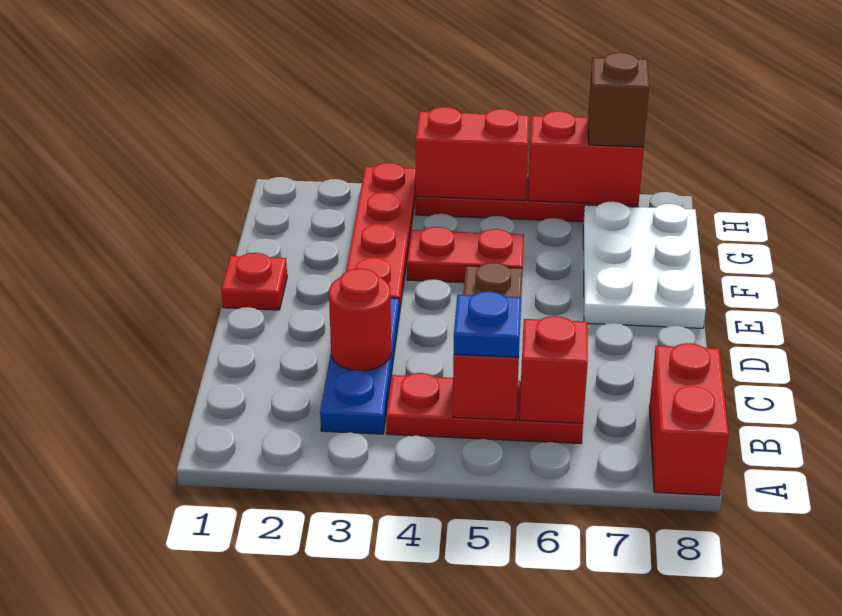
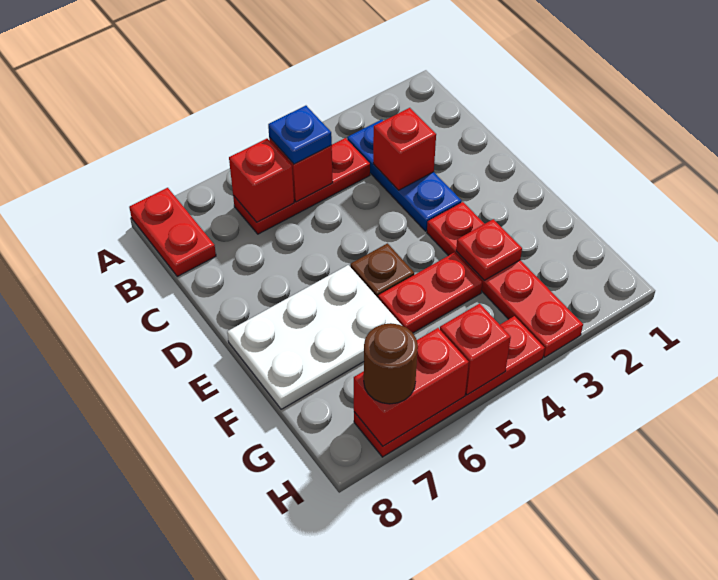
red brick A8:B8 level 1 -> red plate A8:B8 level 1
red round brick C3 level 2 -> red brick C3 level 2
red plate E1 level 1 -> red plate F3 level 2
white plate E7:G8 level 1 -> white plate E6:F8 level 1
red brick H4:H5 level 2 -> red brick H5 level 2
brown brick H7 level 3 -> brown round brick H7 level 3

